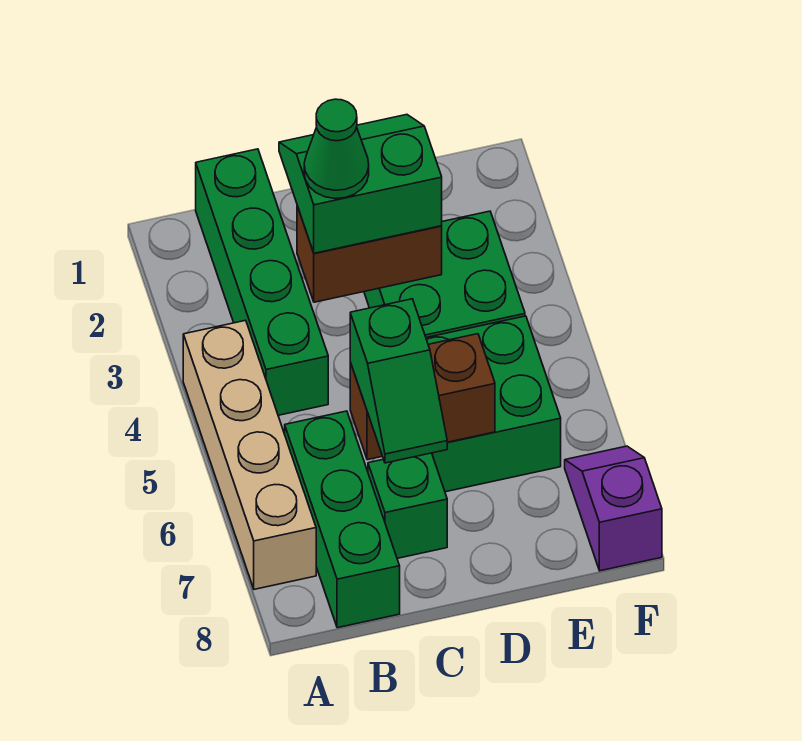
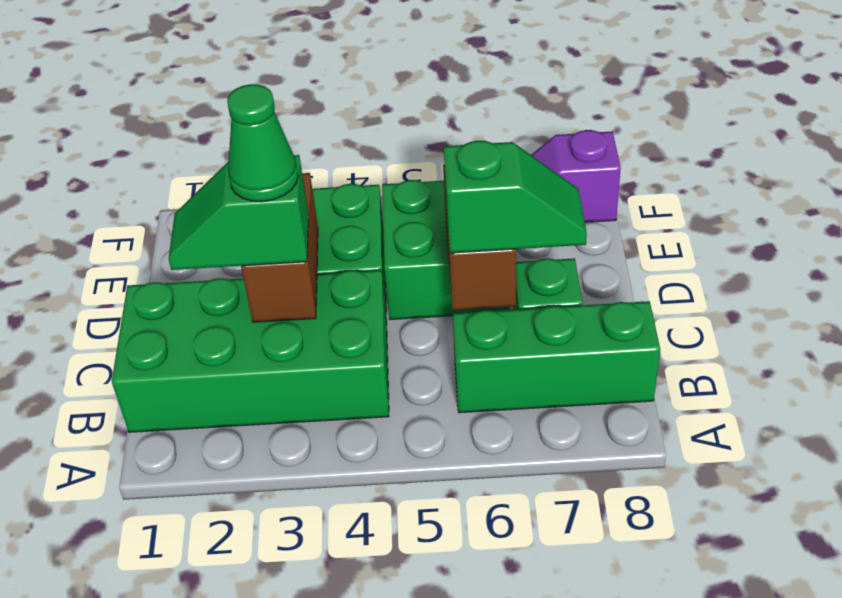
tan brick A4:A7 level 1 -> none
green brick B1:B4 level 1 -> green brick B1:C4 level 1
green slope C2:D3 level 3 top 3 -> green slope C2:C3 level 3 top 3

